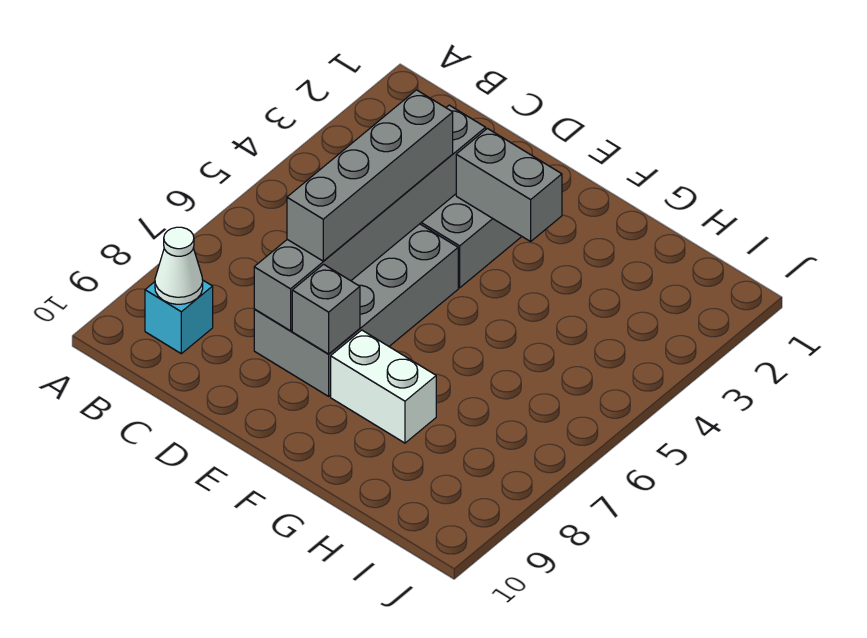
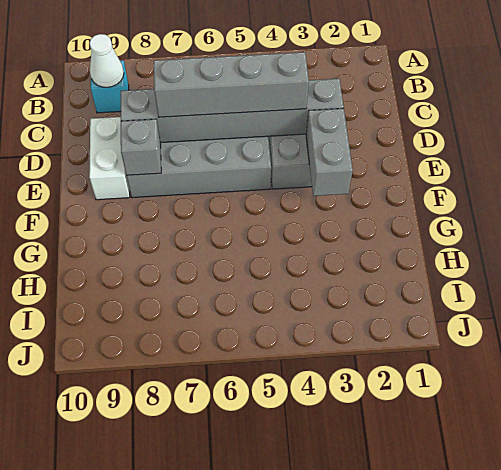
white brick F8:G8 level 1 -> white brick D9:E9 level 1

